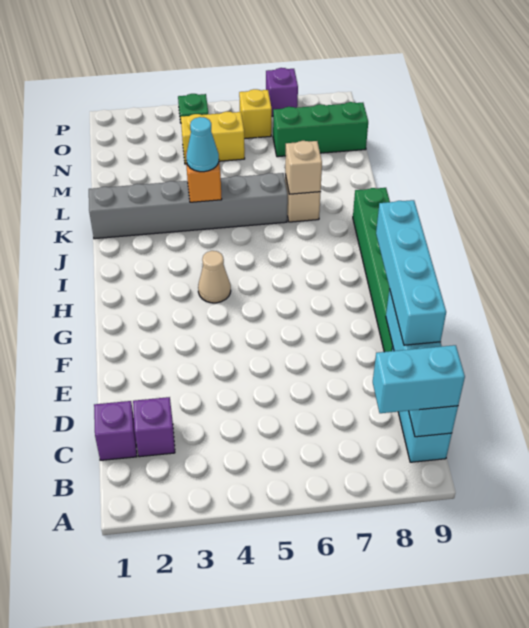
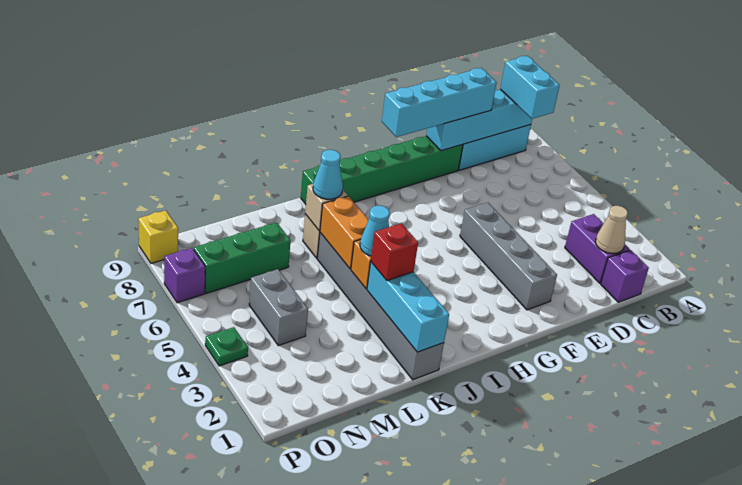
purple brick C2 level 1 -> purple brick C2:C3 level 1
none -> grey brick F2:F5 level 1
tan cone H4 level 1 -> tan cone C2 level 2
none -> cyan brick K1:K3 level 2
none -> red brick K3 level 3
none -> orange brick K5:K6 level 2
none -> cyan cone K7 level 3
yellow brick N4:N5 level 1 -> grey brick N4:N5 level 1
green brick N7:N9 level 1 -> green brick M7:O7 level 1
yellow brick O6 level 1 -> yellow brick P9 level 1

